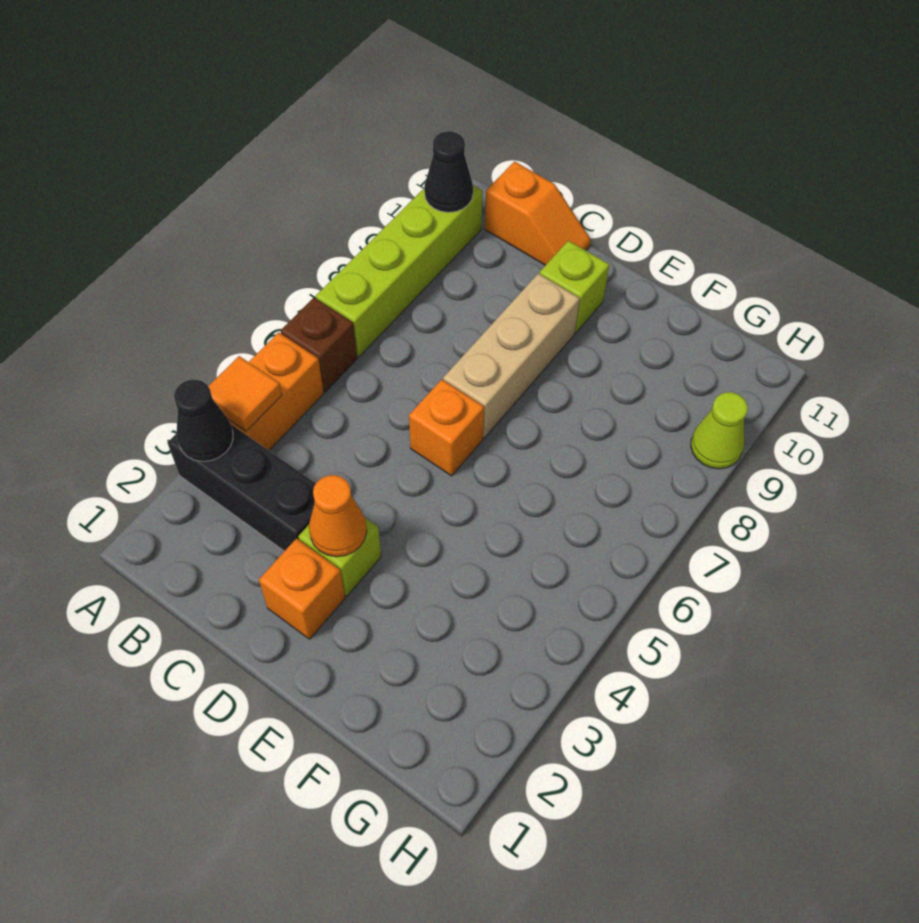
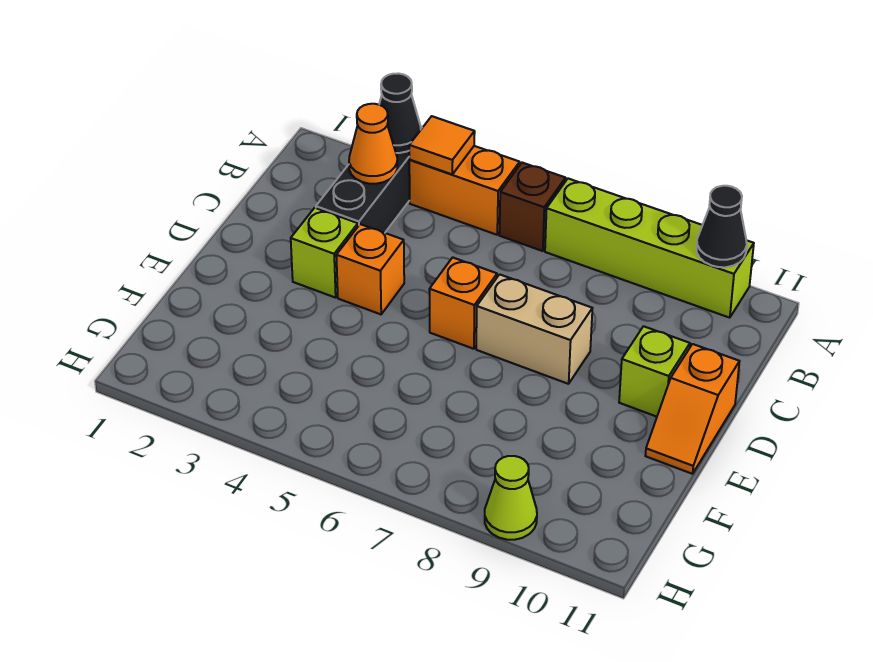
orange slope B11:C11 level 1 top B -> orange slope D11:E11 level 1 top D
orange brick D2 level 1 -> orange brick D4 level 1
orange cone D3 level 2 -> orange cone B3 level 2
tan brick D7:D9 level 1 -> tan brick D7:D8 level 1

